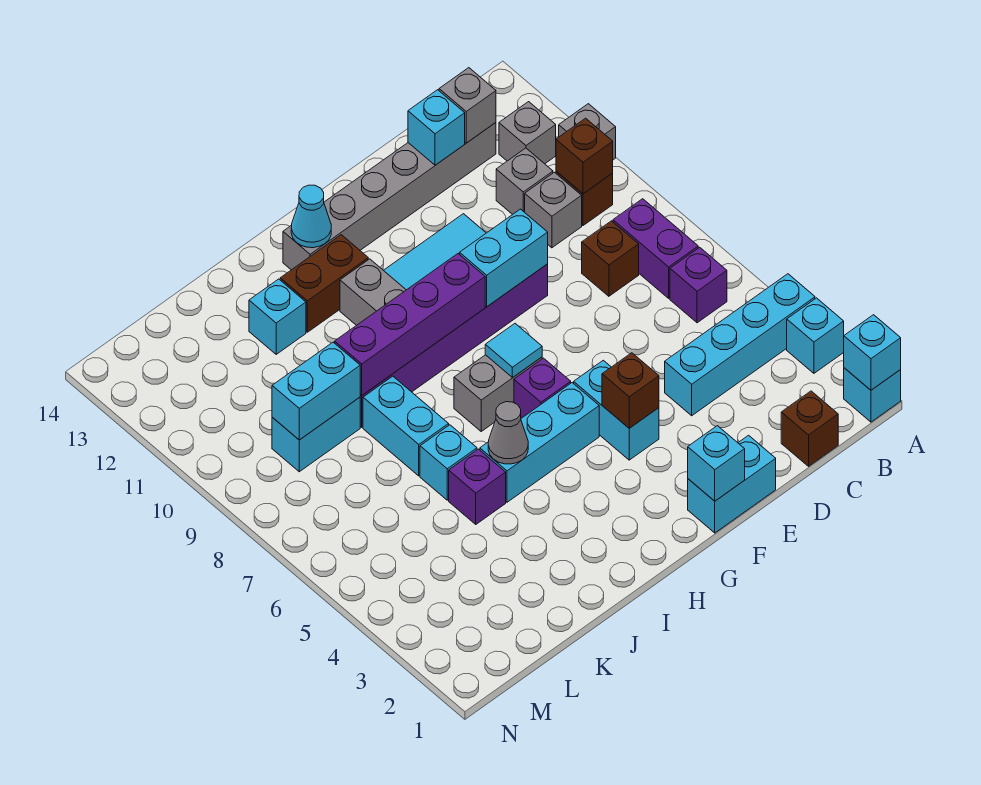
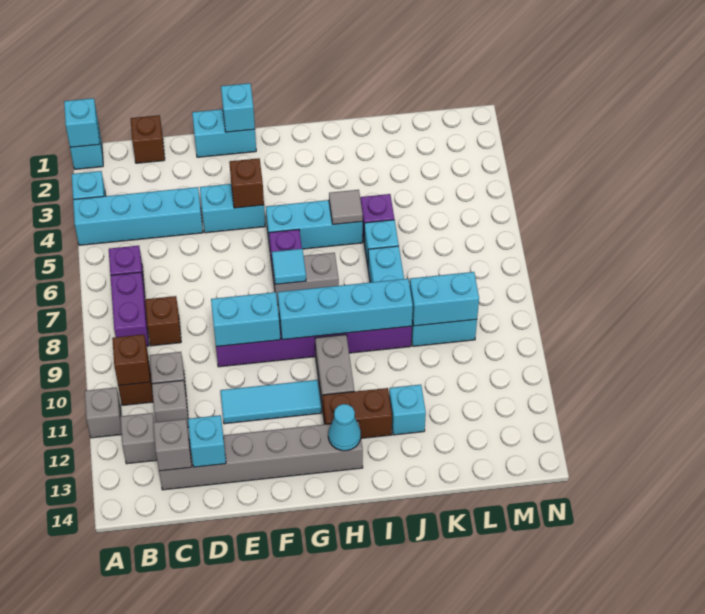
cyan brick F4:F5 level 1 -> cyan brick E4:F4 level 1
purple brick G9:J9 level 2 -> cyan brick G9:J9 level 2
grey cone I5 level 2 -> grey tile I5 level 2

